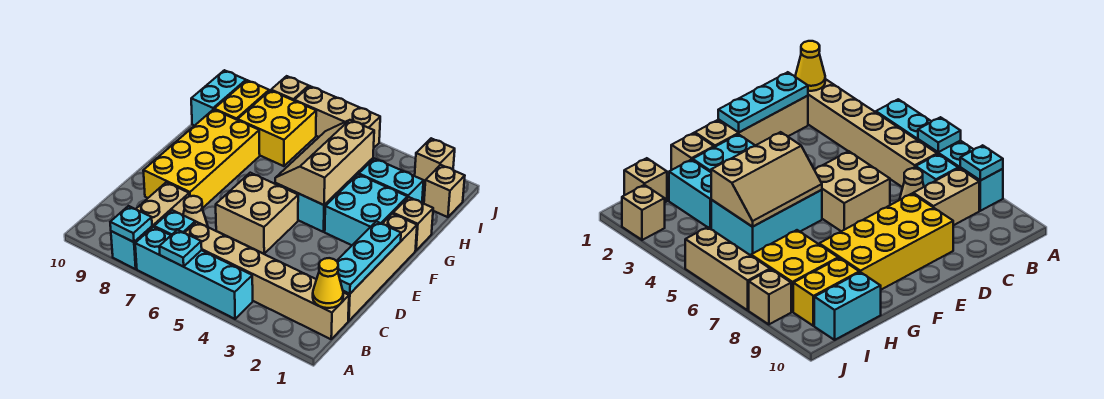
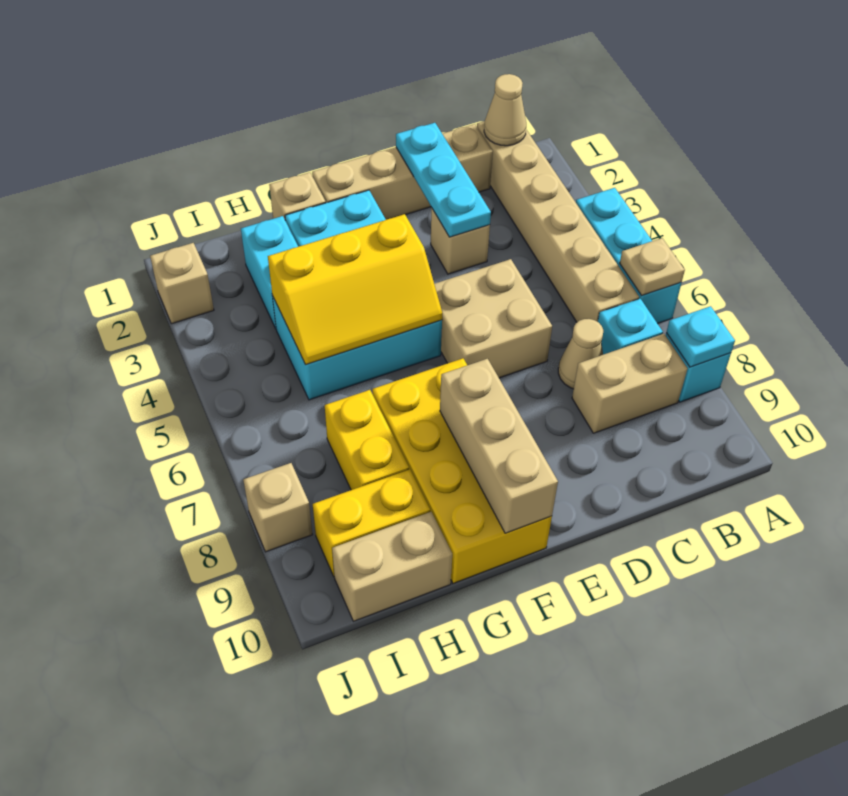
cyan brick A4:A7 level 1 -> cyan brick A4:A6 level 1
cyan plate A6 level 2 -> tan plate A6 level 2
yellow cone B1 level 2 -> tan cone B1 level 2
cyan plate C1:E1 level 2 -> cyan plate D1:D3 level 2
yellow brick D8:G9 level 1 -> yellow brick F7:G10 level 1
tan slope F4:H5 level 2 top 4 -> yellow slope F4:H5 level 2 top 4
yellow brick H7:I8 level 1 -> yellow brick H7:H8 level 1
cyan brick H10:I10 level 1 -> tan brick H10:I10 level 1
tan brick I1 level 1 -> tan brick D3 level 1
tan brick J5:J7 level 1 -> tan brick F8:F10 level 2

